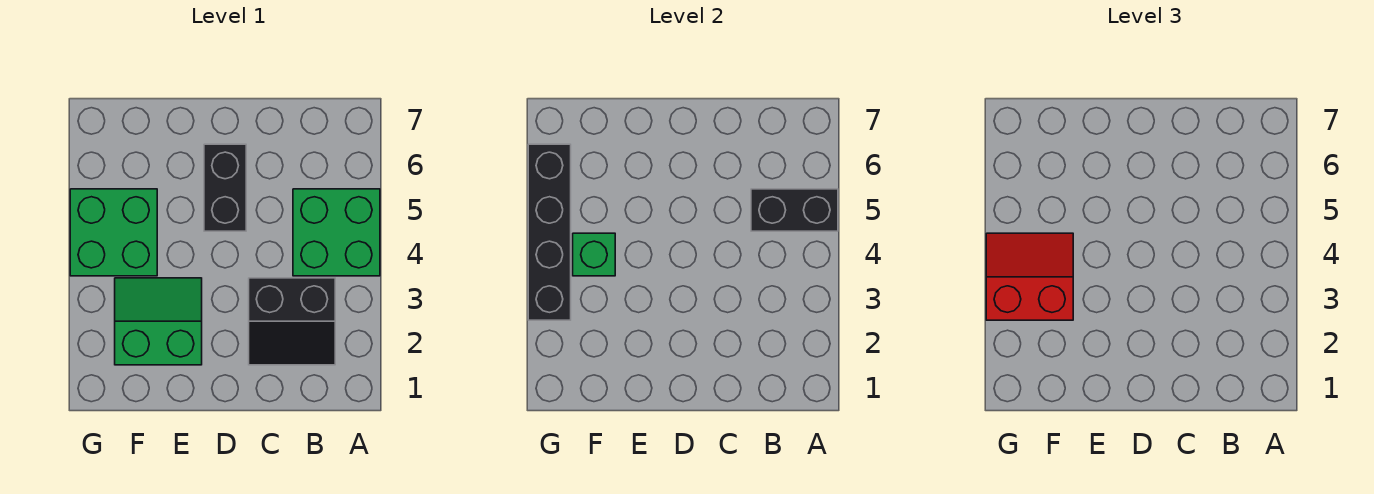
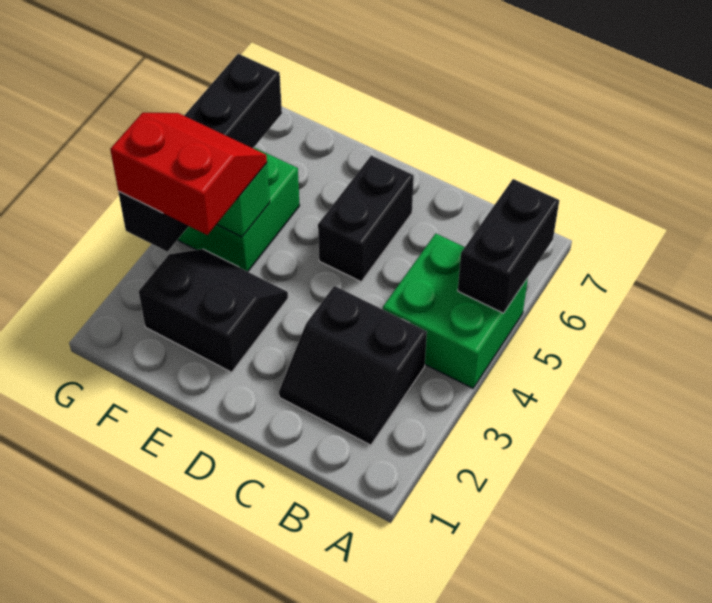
black brick A5:B5 level 2 -> black brick A5:A6 level 2
green slope E2:F3 level 1 top 2 -> black slope E2:F3 level 1 top 2

